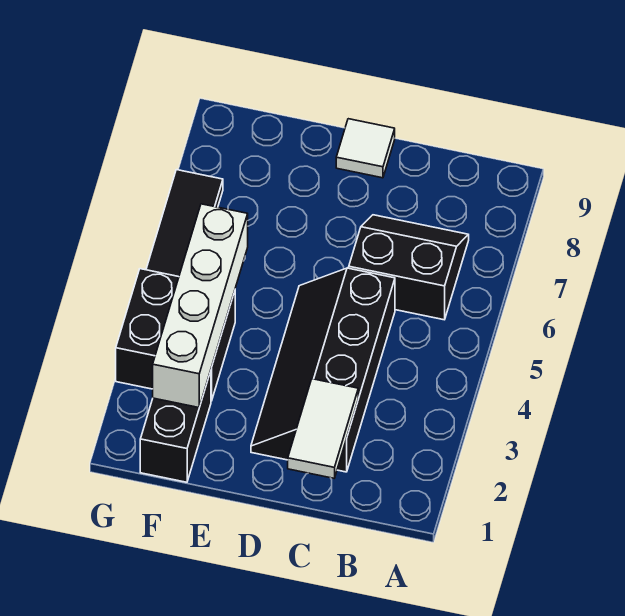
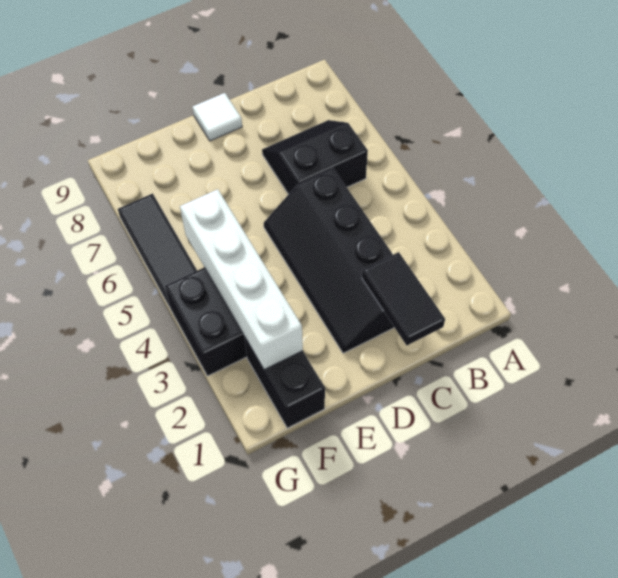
white tile C1:C2 level 2 -> black tile C1:C2 level 2

